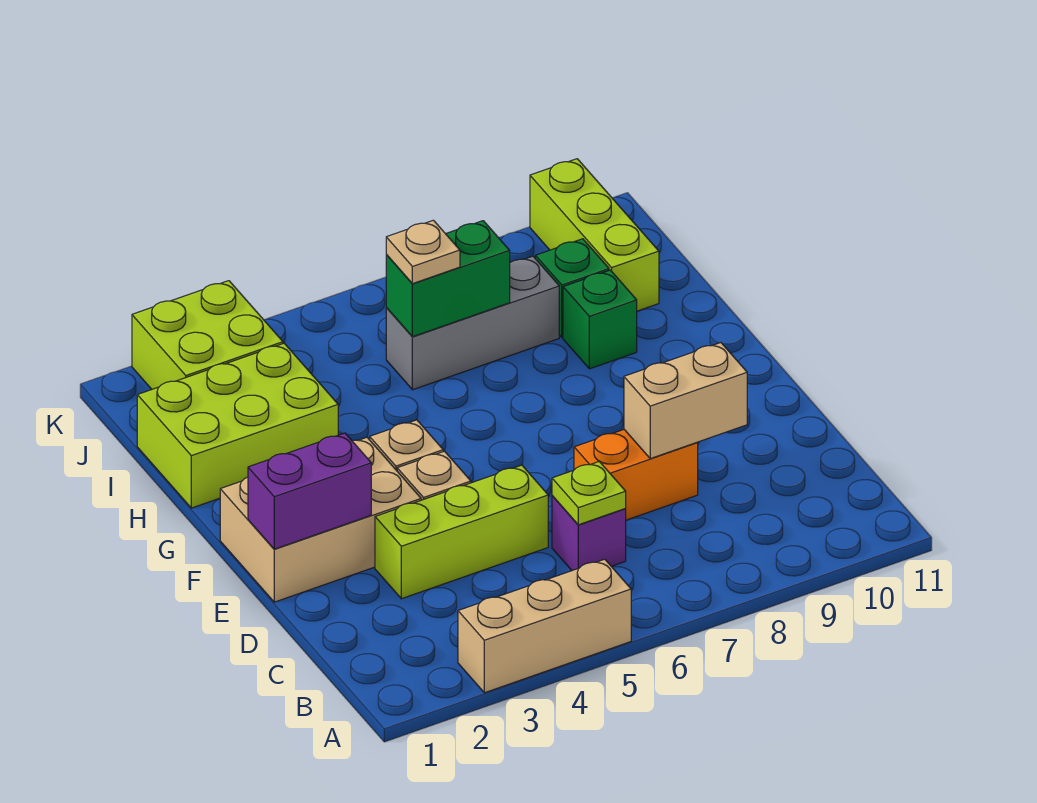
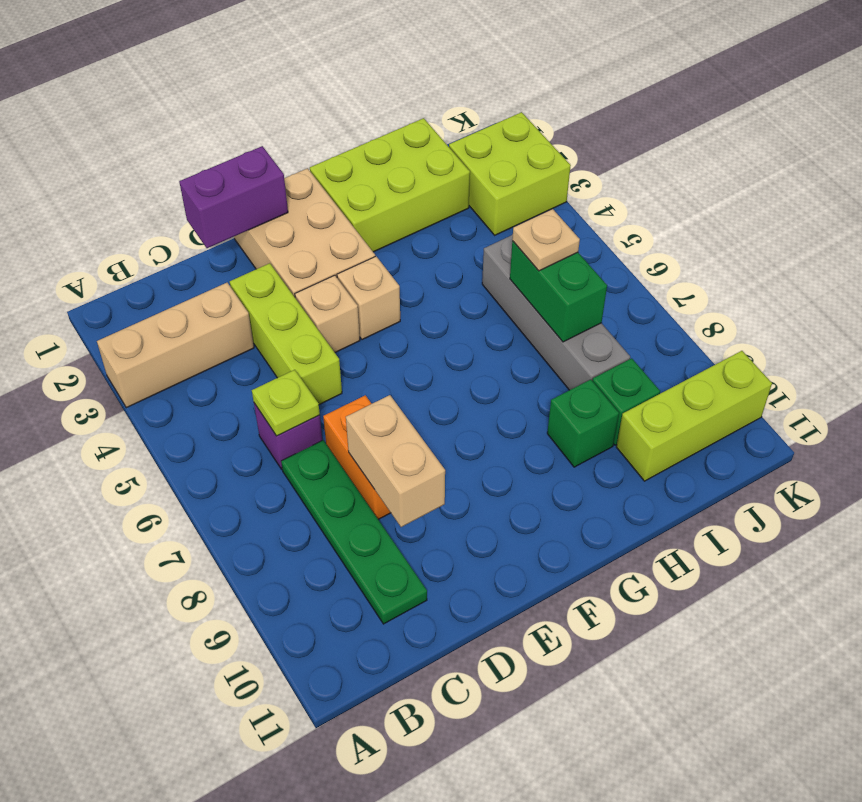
tan brick A3:A5 level 1 -> tan brick A3:C3 level 1
none -> green plate C7:C10 level 1
purple brick E1:E2 level 2 -> purple brick D1:E1 level 2
lime brick H1:I3 level 1 -> lime brick G1:I2 level 1
grey brick I6:I8 level 1 -> grey brick I5:I8 level 1

